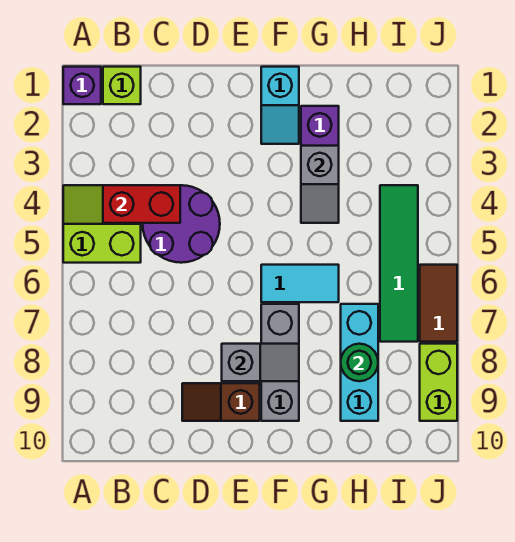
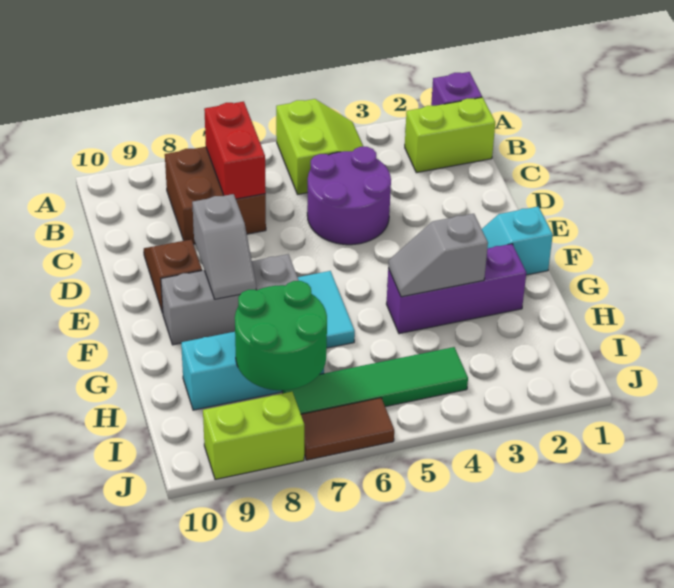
lime brick B1 level 1 -> lime brick B1:B2 level 1
red brick B4:C4 level 2 -> red brick B7:C7 level 2
none -> brown brick B7:C8 level 1
green round brick H8 level 2 -> green round brick H7:I8 level 2

